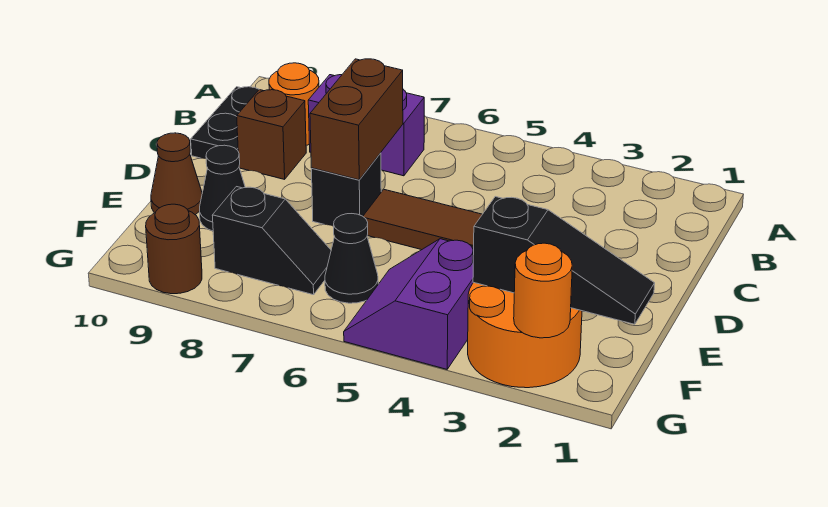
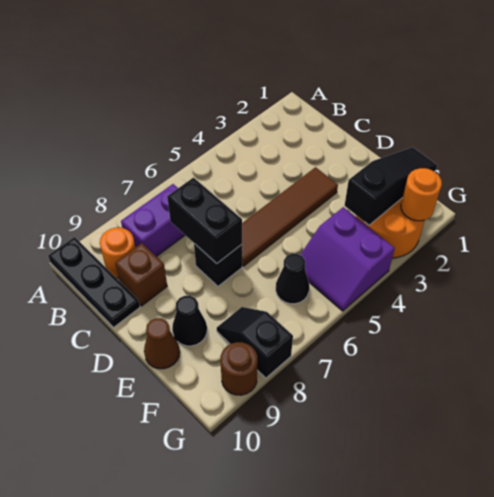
black plate B10:C10 level 1 -> black plate A10:C10 level 1
brown brick C7:D7 level 2 -> black brick C7:D7 level 2
black slope F7:F8 level 1 top 8 -> black slope F8:G8 level 1 top G

